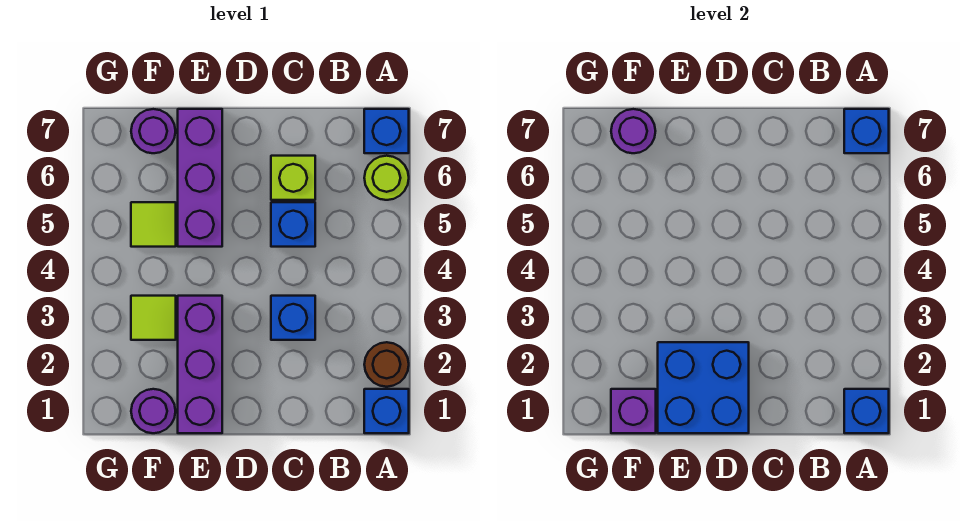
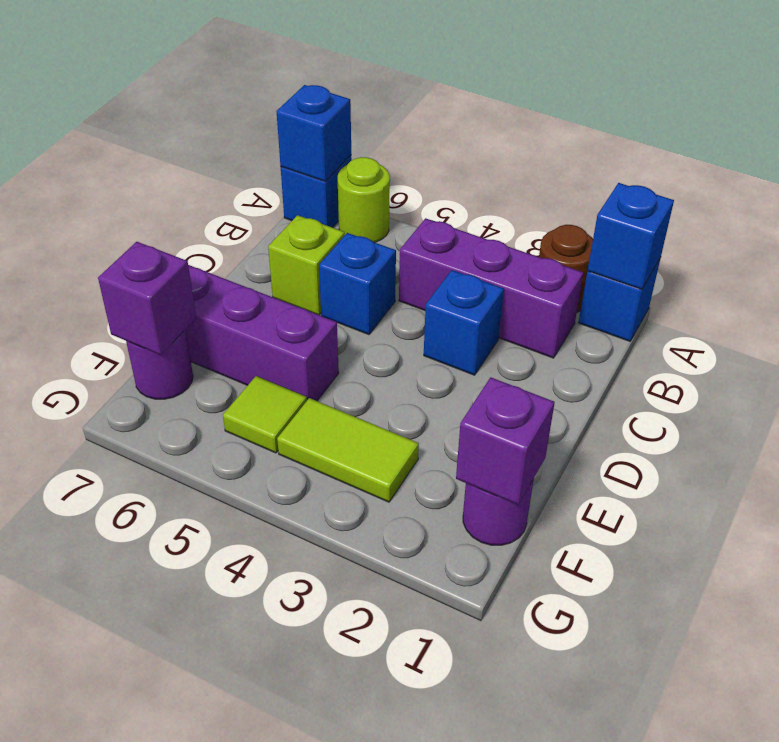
blue brick D1:E2 level 2 -> none
purple brick E1:E3 level 1 -> purple brick B2:B4 level 1
lime tile F3 level 1 -> lime tile F3:F4 level 1
purple round brick F7 level 2 -> purple brick F7 level 2

